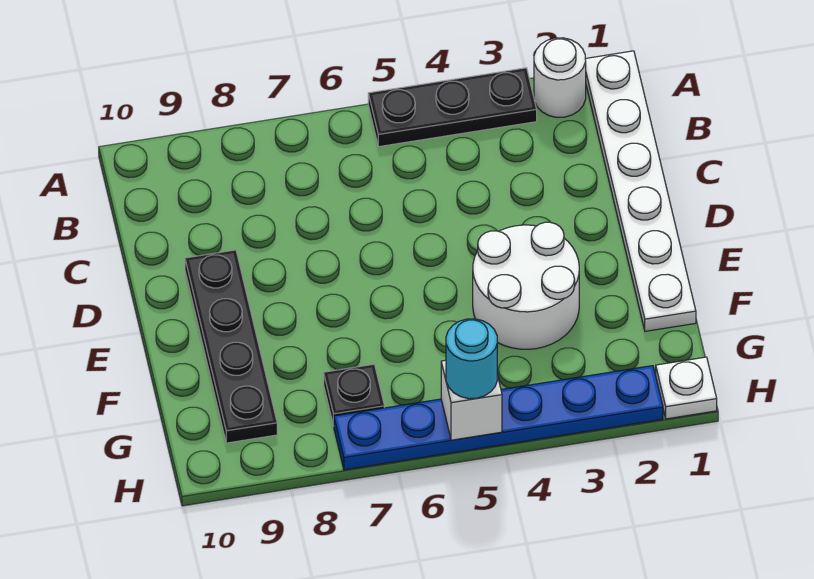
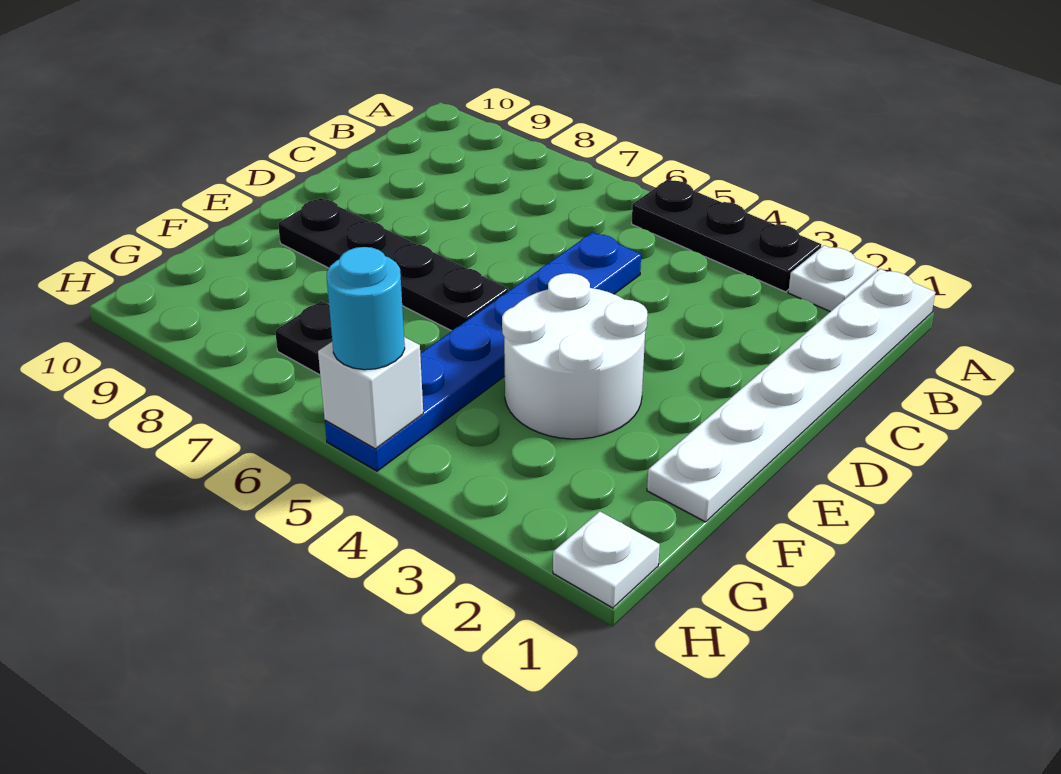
white round brick A2 level 1 -> white plate A2 level 1
black plate D9:G9 level 1 -> black plate E6:E9 level 1
blue plate H2:H7 level 1 -> blue plate C5:H5 level 1

